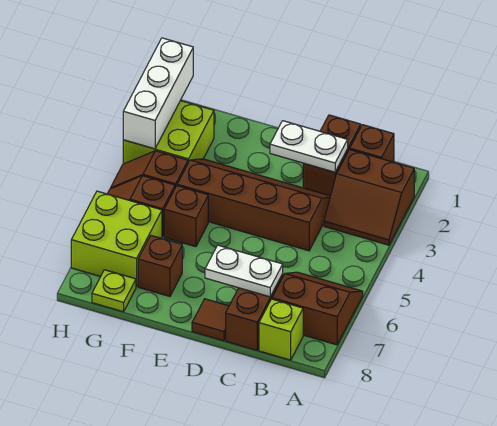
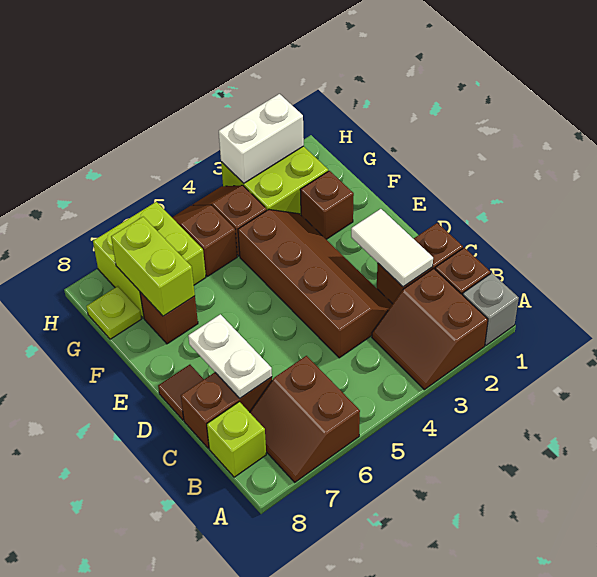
none -> grey brick A1 level 1
brown slope A6:B7 level 1 top 7 -> brown slope A6:B7 level 1 top 6
white plate C2:D2 level 2 -> white tile C2:D2 level 2
brown brick F5 level 1 -> brown brick F2 level 1
none -> lime brick F7:G7 level 2
white brick H1:H3 level 2 -> white brick H2:H3 level 2

